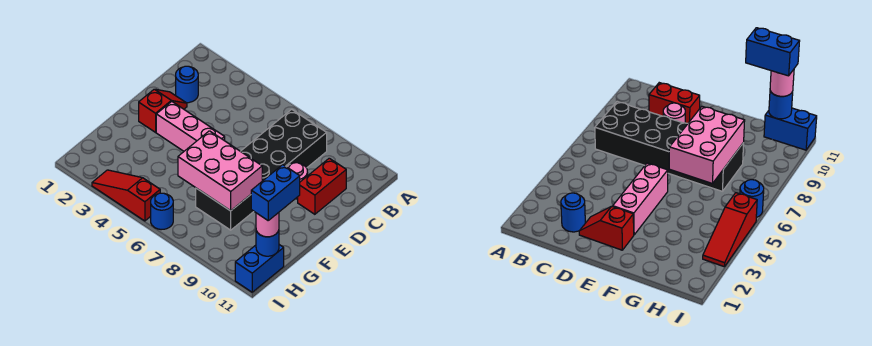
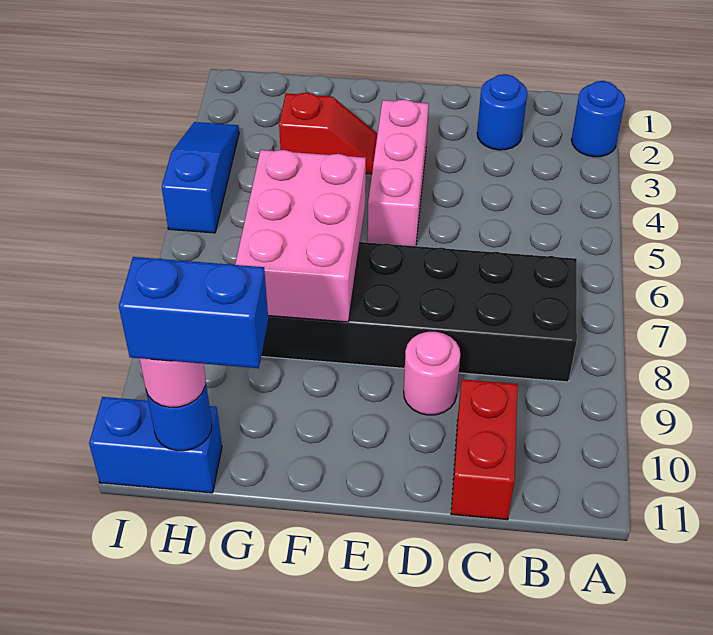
red brick C10:D10 level 1 -> red brick C10:C11 level 1
red slope D2:E2 level 1 top E -> red slope F3:G3 level 1 top G
red slope I3:I5 level 1 top 5 -> blue slope I3:I5 level 1 top 5
blue round brick I6 level 1 -> blue round brick A2 level 1

